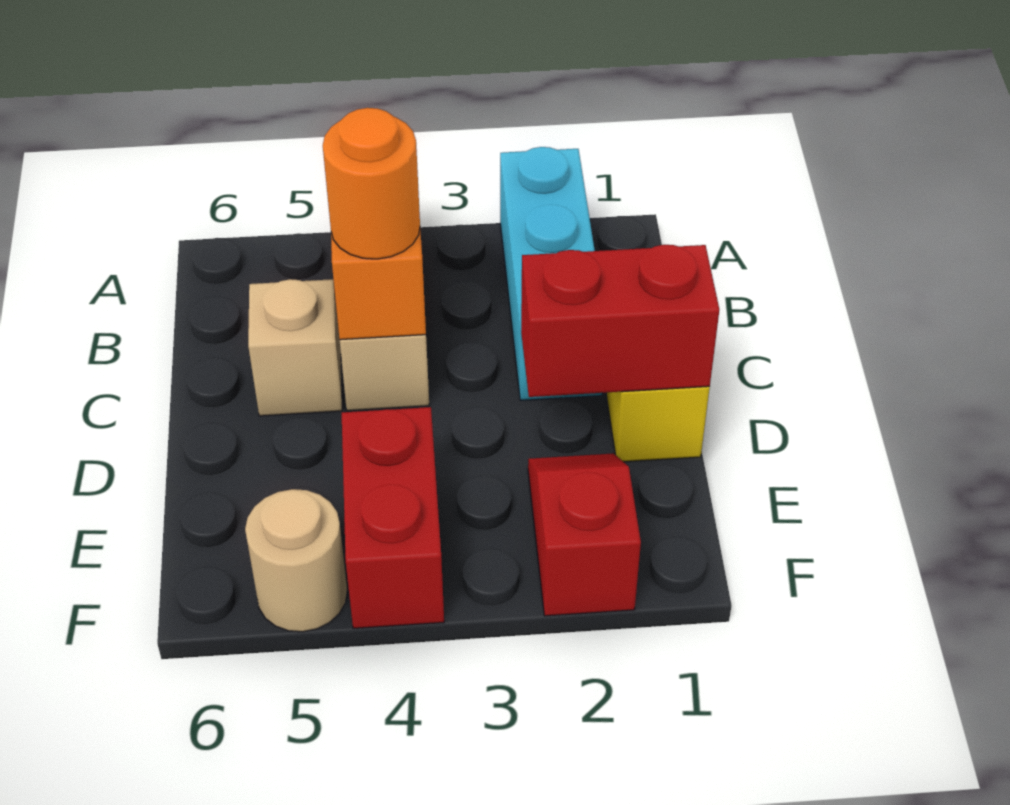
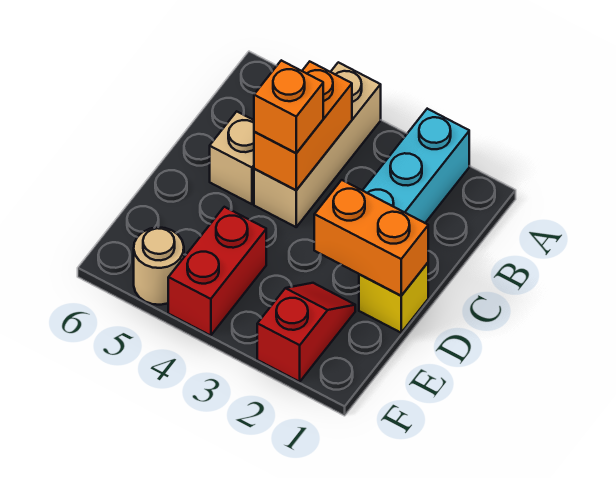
orange round brick C4 level 3 -> orange brick C4 level 3
red brick D1:D2 level 2 -> orange brick D1:D2 level 2

